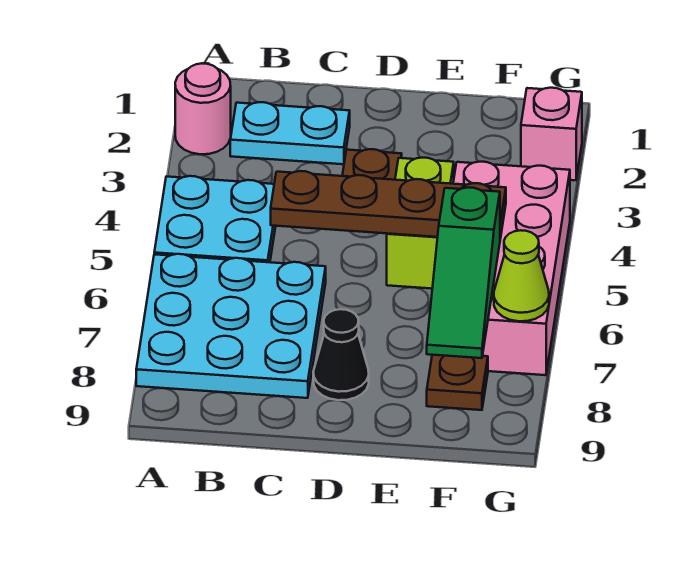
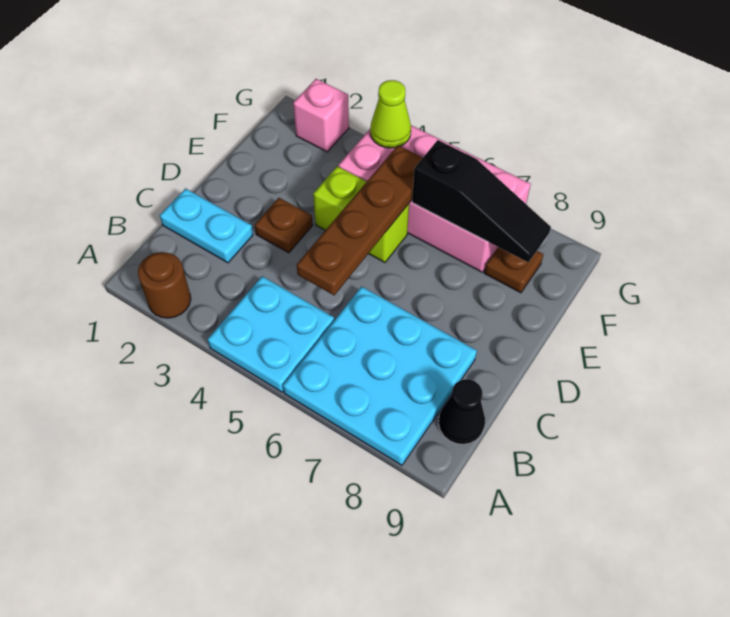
pink round brick A2 level 1 -> brown round brick A2 level 1
cyan plate B2:C2 level 1 -> cyan plate C1:C2 level 1
black cone D8 level 1 -> black cone B9 level 1
green slope F6:F8 level 2 top 6 -> black slope F6:F8 level 2 top 6
lime cone G7 level 2 -> lime cone G4 level 2

